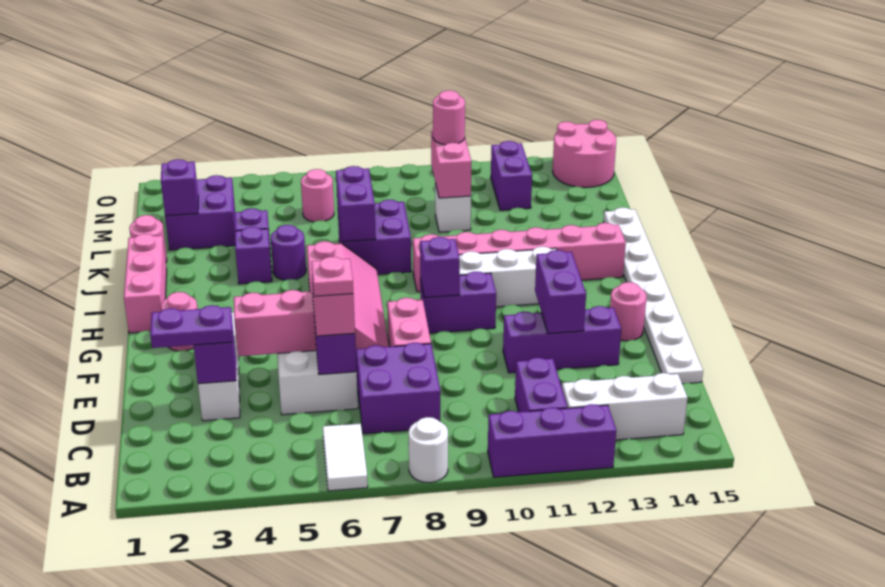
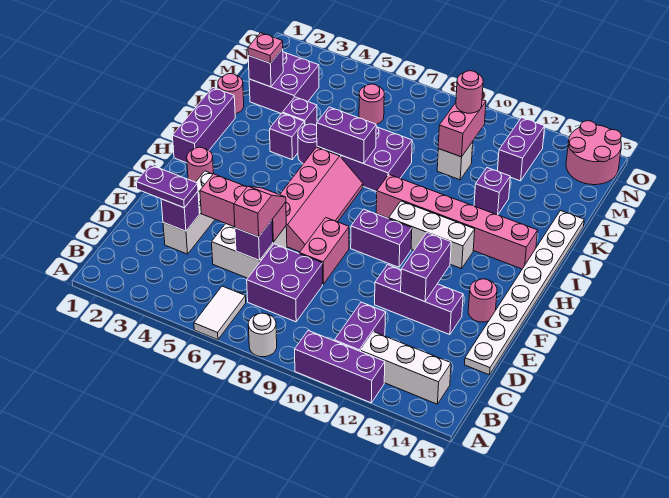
pink plate D6 level 4 -> pink plate L2 level 3
purple brick G9 level 2 -> purple brick K12 level 1
pink brick H1:J1 level 1 -> purple brick H1:J1 level 1
purple brick J7:K7 level 2 -> purple brick J6:J7 level 2

